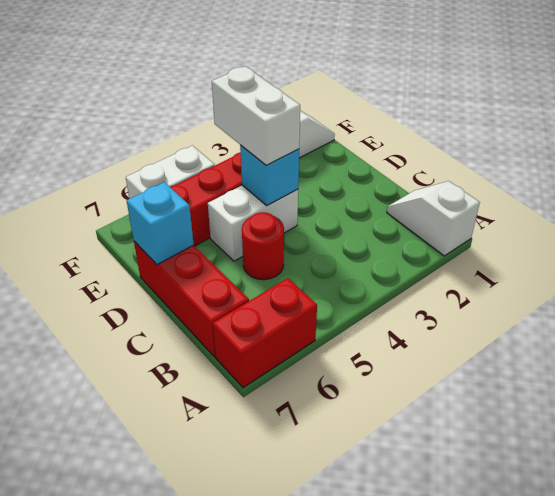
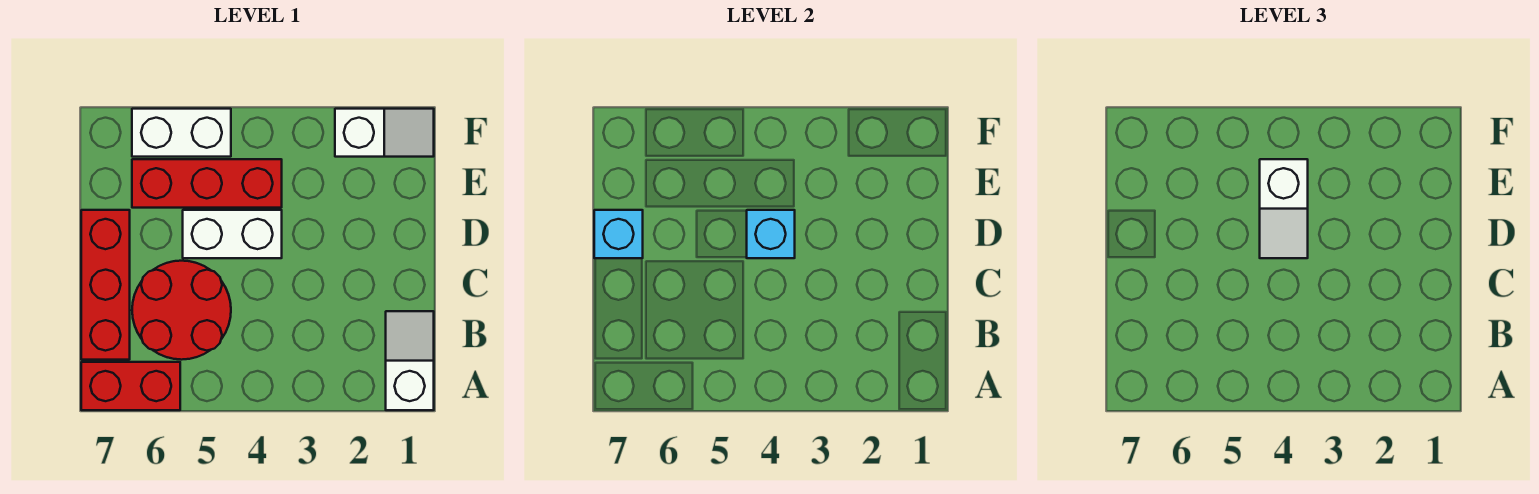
red round brick C5 level 1 -> red round brick B5:C6 level 1
white brick D4:E4 level 3 -> white slope D4:E4 level 3 top E

